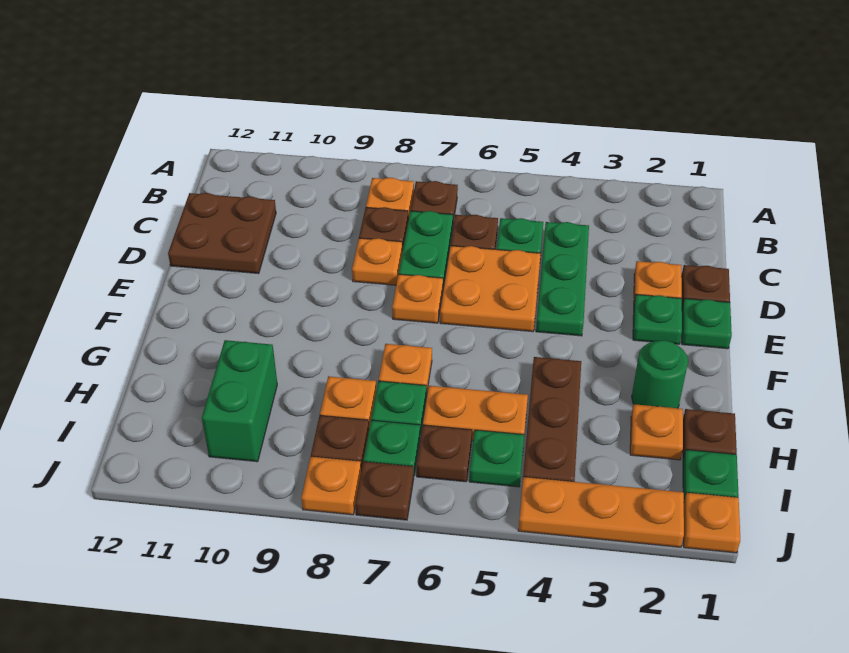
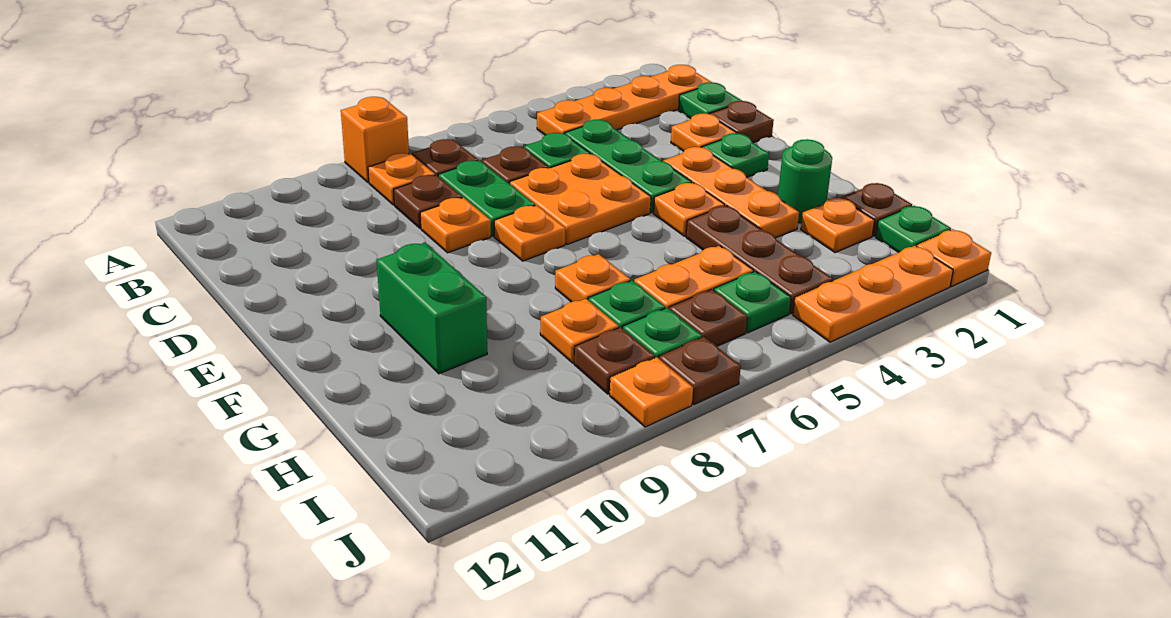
none -> orange brick A8 level 1
none -> orange plate B1:B4 level 1
brown plate C11:D12 level 1 -> none
green plate E1 level 1 -> green plate C1 level 1
none -> orange plate E3:G3 level 1
none -> orange plate F4 level 1
green brick H10:I10 level 1 -> green brick F10:G10 level 1

